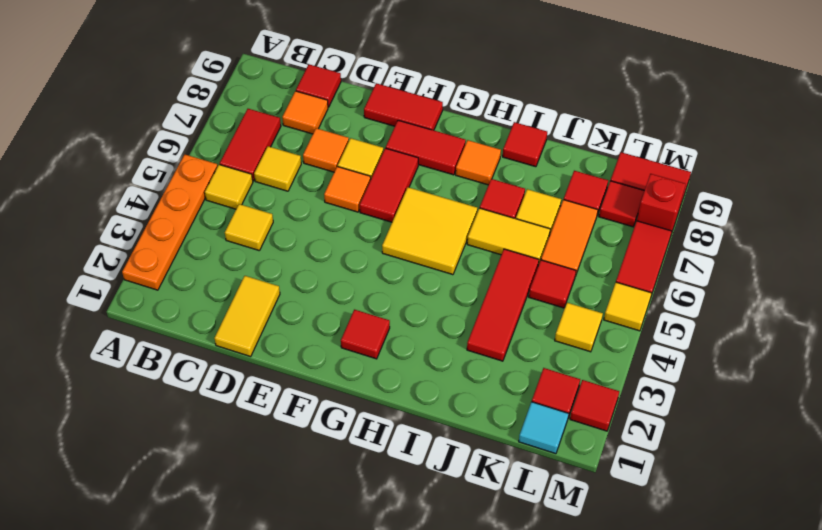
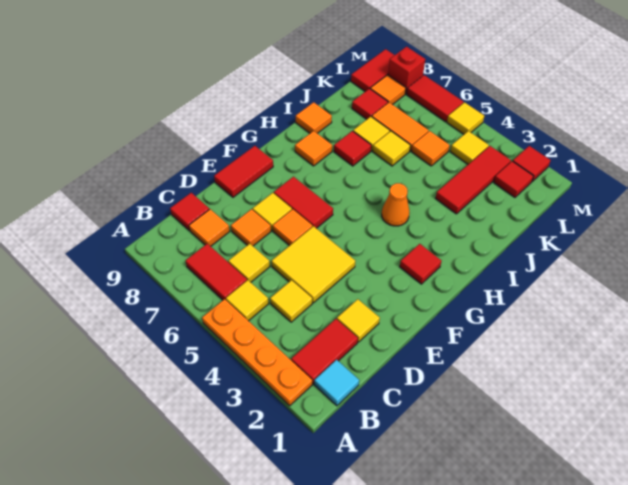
yellow tile D1:D2 level 1 -> yellow tile D2 level 1
red tile F8:G8 level 1 -> red tile B2:C2 level 1
yellow tile G5:H6 level 1 -> yellow tile D4:E5 level 1
none -> orange cone H4 level 1
yellow tile I6:J6 level 1 -> yellow tile J6 level 1
red tile I9 level 1 -> orange tile I9 level 1
red tile J3:J5 level 1 -> red tile J3:L3 level 1
red tile K5 level 1 -> orange tile K5 level 1
cyan tile L1 level 1 -> cyan tile B1 level 1
red tile L8 level 1 -> orange tile L8 level 1

